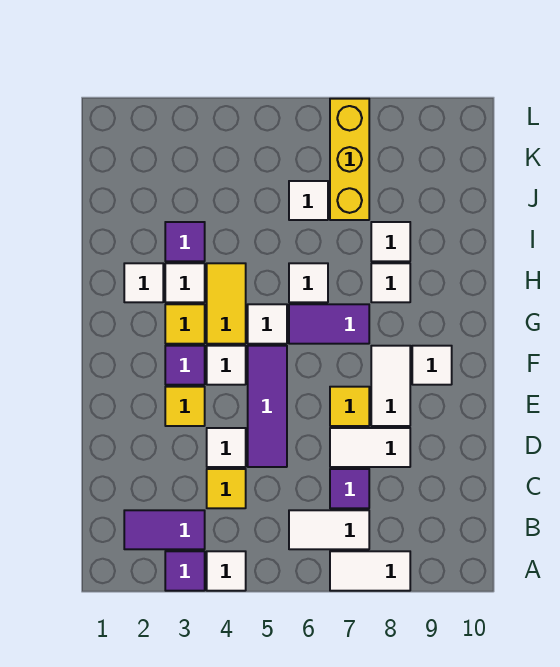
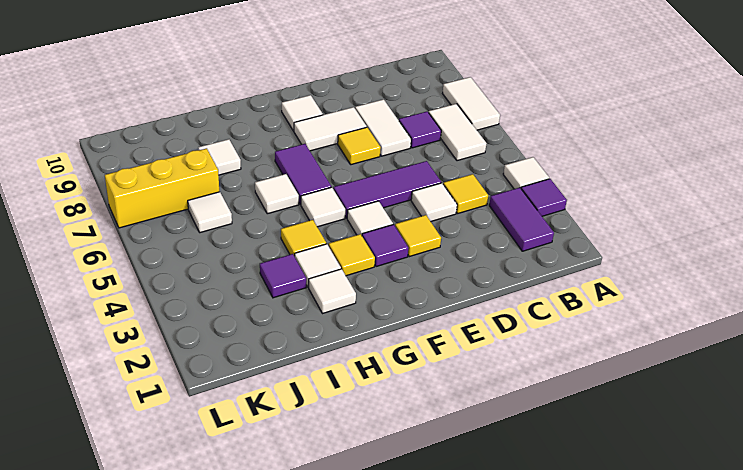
yellow tile G4:H4 level 1 -> yellow tile H4 level 1
white tile H8 level 1 -> none

